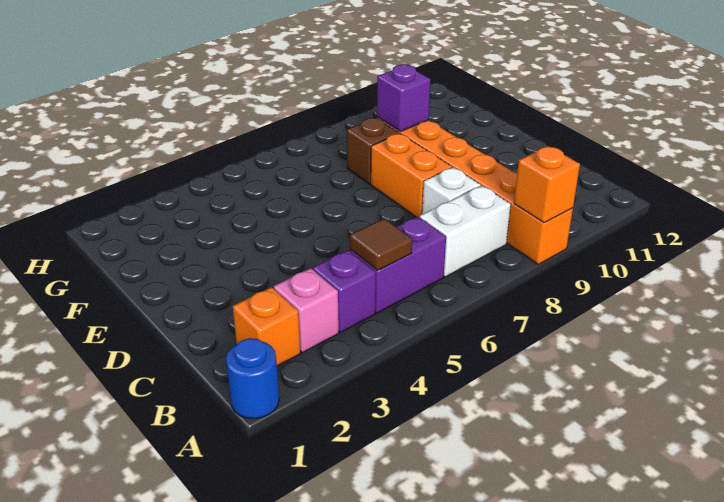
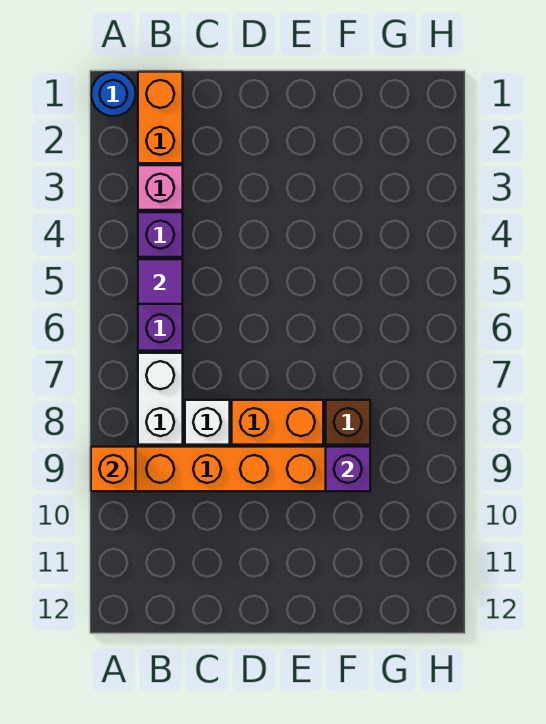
orange brick B2 level 1 -> orange brick B1:B2 level 1
brown tile B5 level 2 -> purple tile B5 level 2

